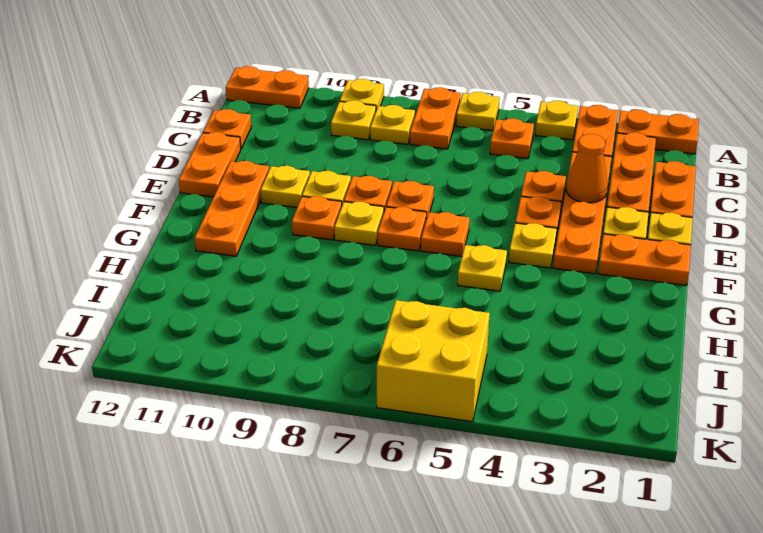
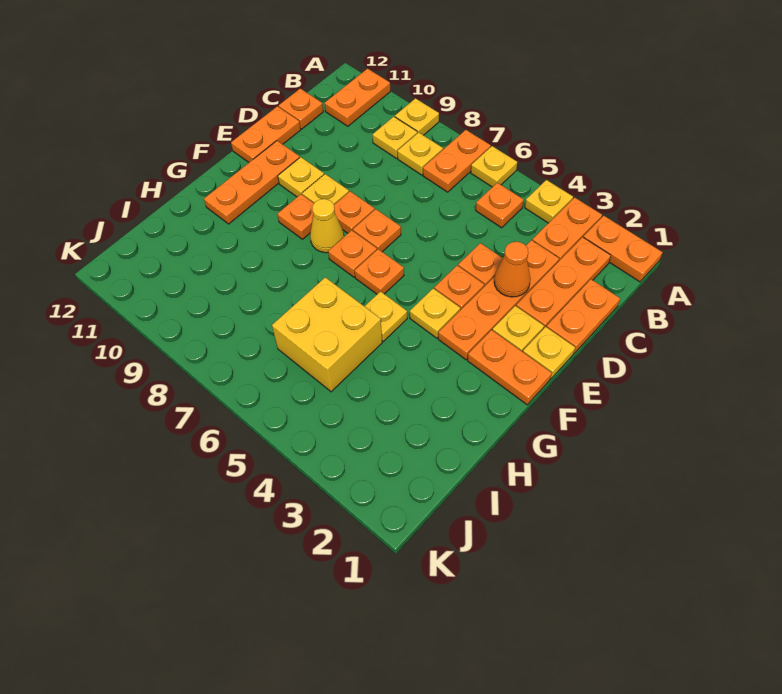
orange plate A11:A12 level 1 -> orange plate A11:B11 level 1
yellow plate F8 level 1 -> yellow cone F8 level 1
yellow brick J5:K6 level 1 -> yellow brick H5:I6 level 1

